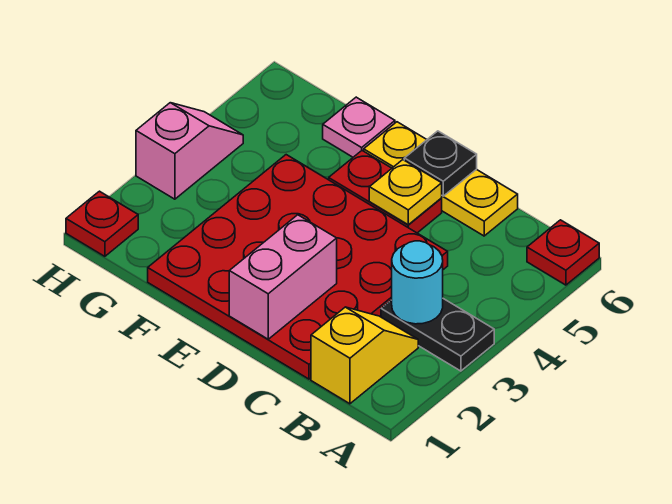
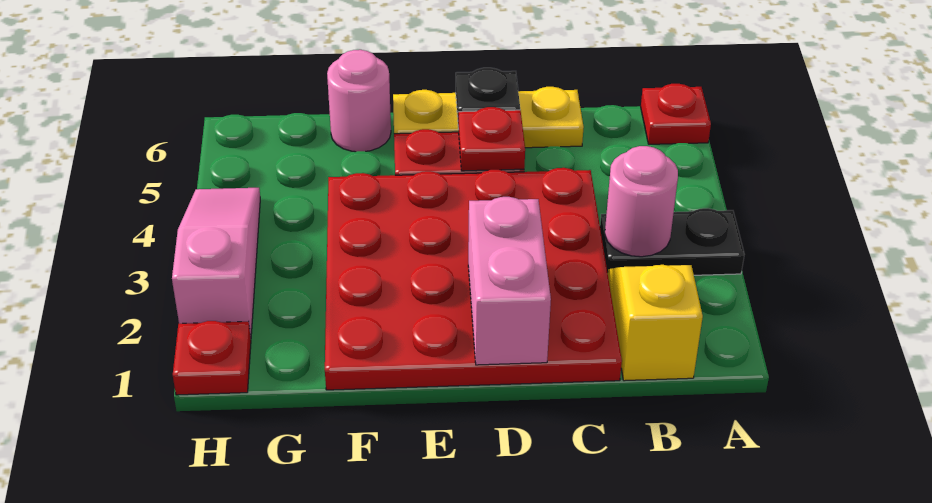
cyan round brick B3 level 2 -> pink round brick B3 level 2
yellow plate D5 level 2 -> red plate D5 level 2
pink plate F6 level 1 -> pink round brick F6 level 1
pink slope H3:H4 level 1 top 3 -> pink slope H2:H4 level 1 top 2

